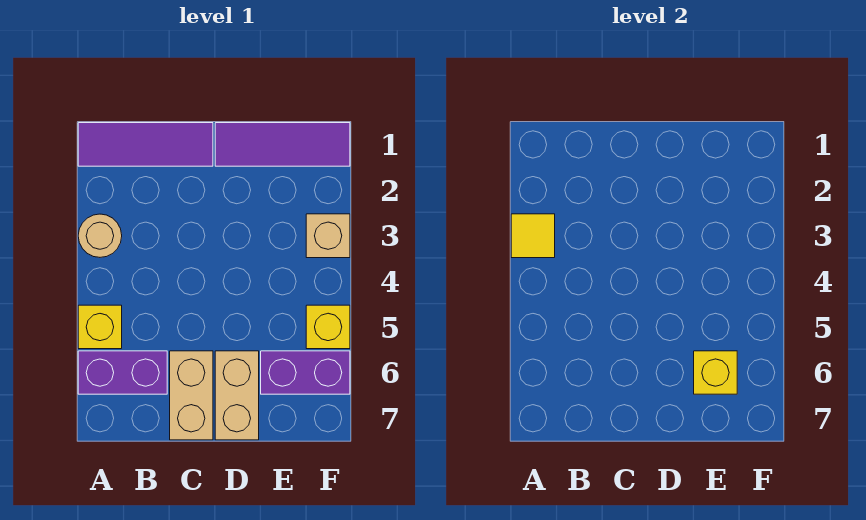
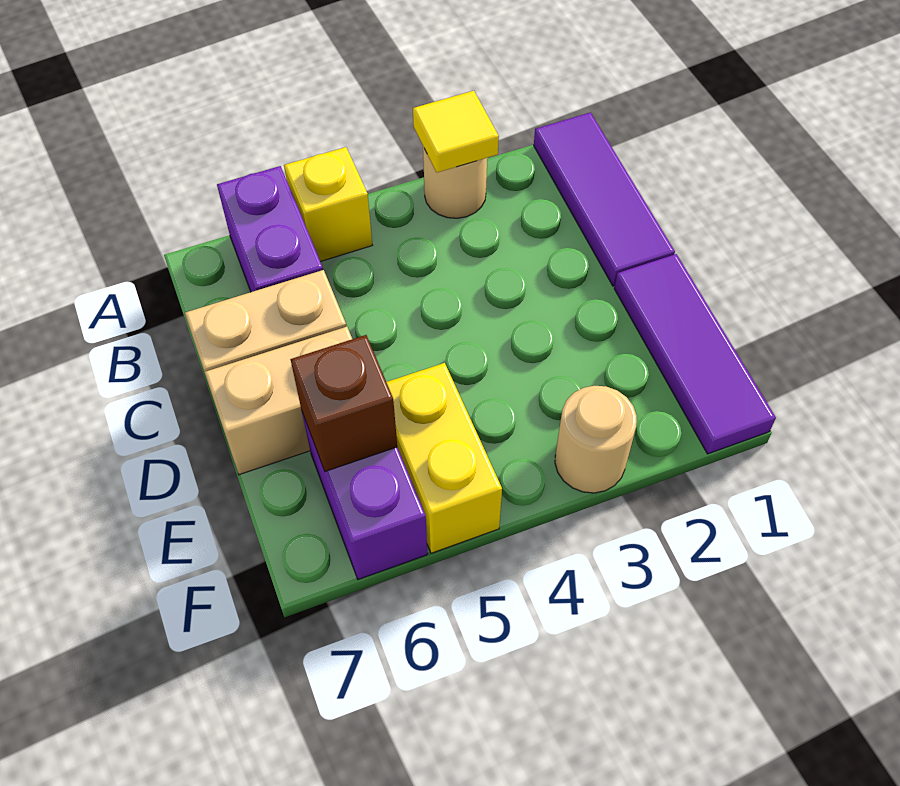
yellow brick E6 level 2 -> brown brick E6 level 2
tan brick F3 level 1 -> tan round brick F3 level 1
yellow brick F5 level 1 -> yellow brick E5:F5 level 1

